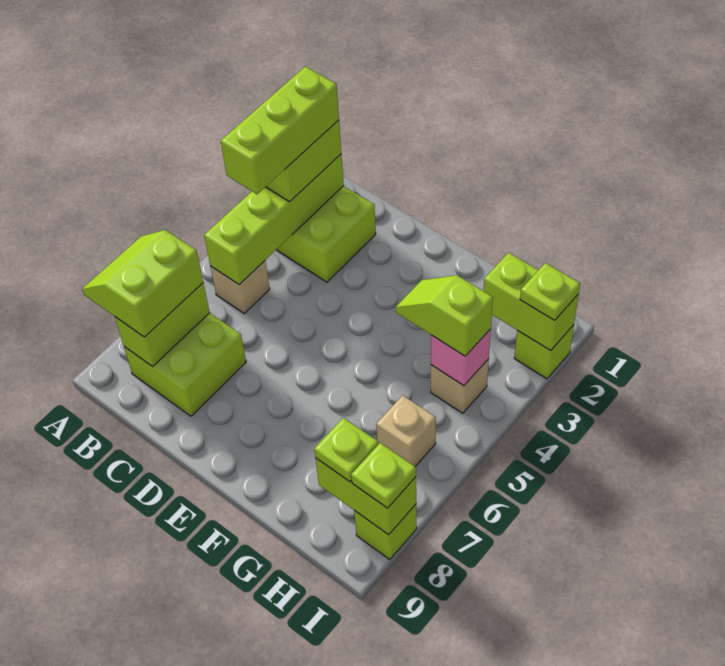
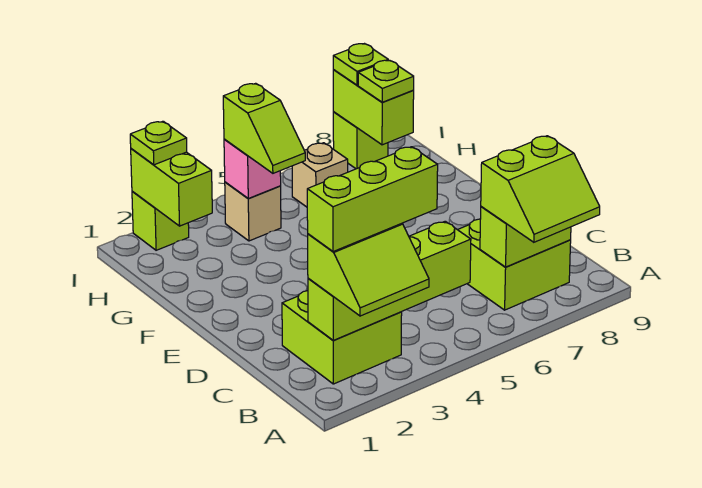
tan brick B5 level 1 -> none

